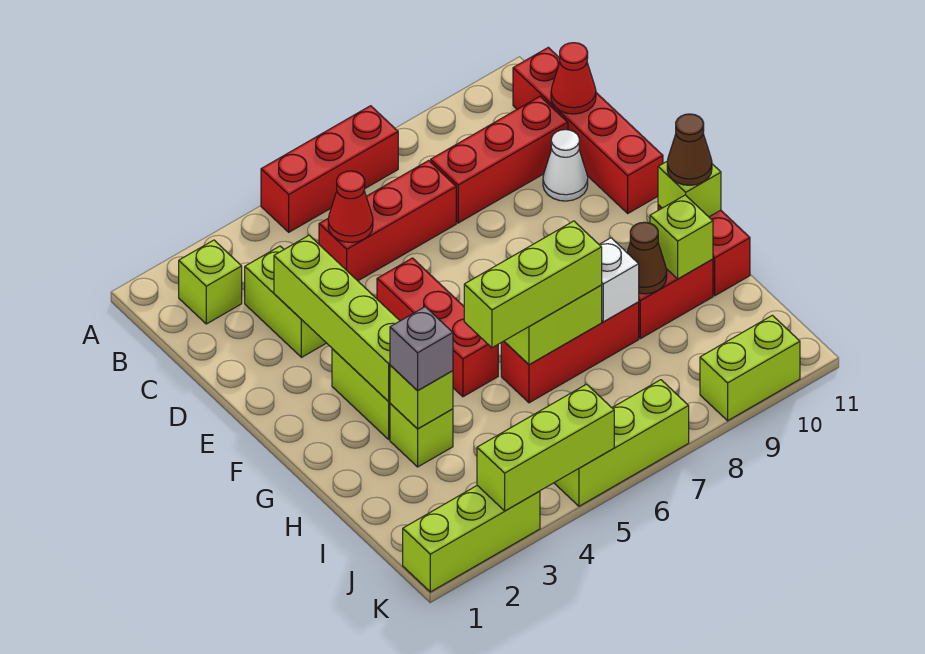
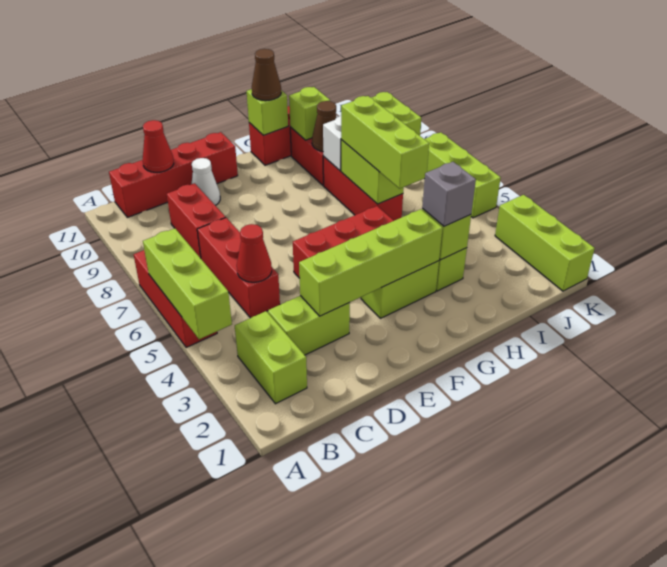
lime brick B2 level 1 -> lime brick B2:B3 level 1
red brick C8:C10 level 1 -> red brick C8:C9 level 1
lime brick K3:K5 level 2 -> lime brick A4:A6 level 2

